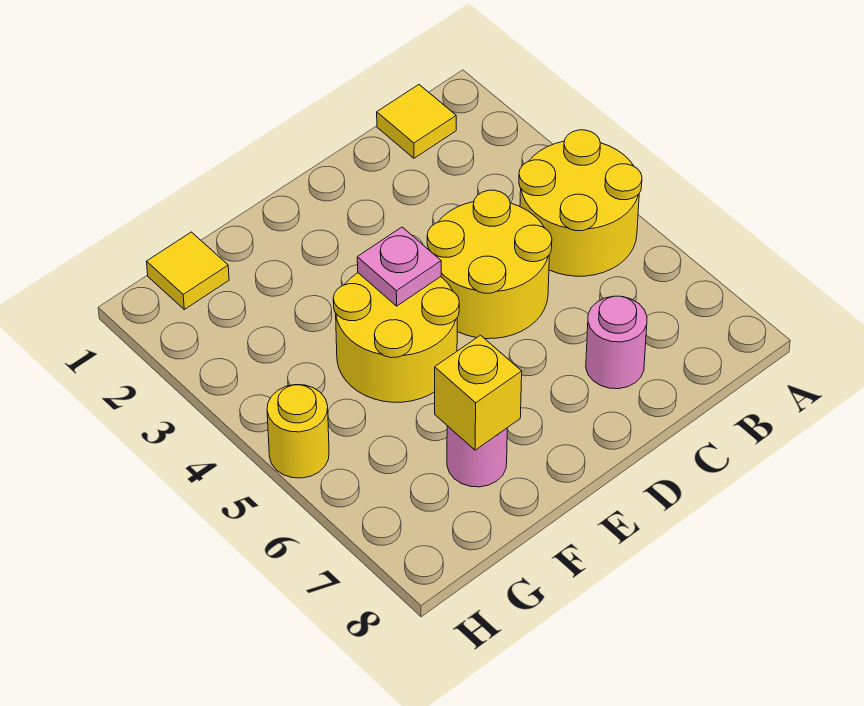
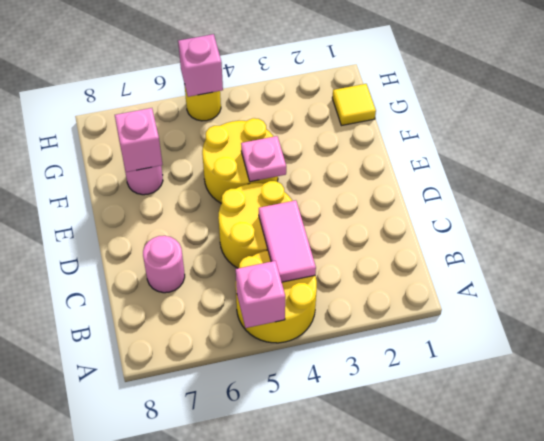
none -> pink brick A5 level 2
yellow tile B1 level 1 -> none
none -> pink tile B4:C4 level 2
yellow brick F7 level 2 -> pink brick F7 level 2
none -> pink brick H5 level 2

